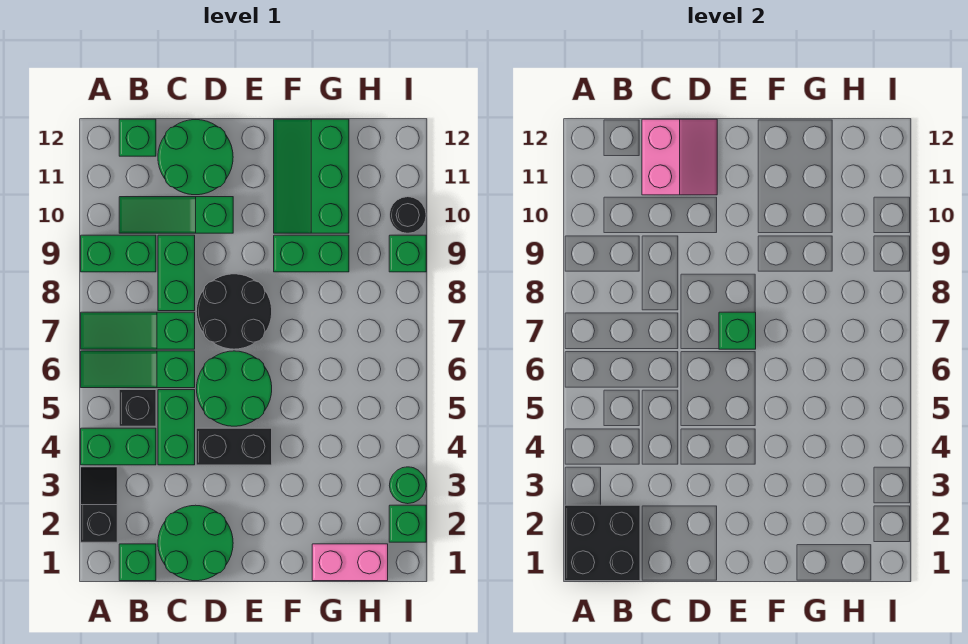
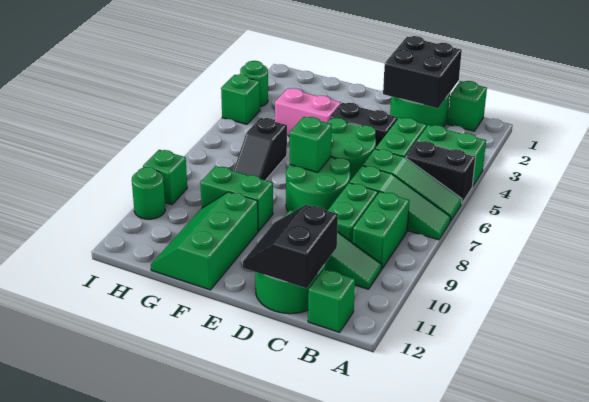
black brick A1:B2 level 2 -> black brick C1:D2 level 2
black slope A2:A3 level 1 top 2 -> black slope G6:G7 level 1 top 6
green brick A9:B9 level 1 -> green brick B8:B9 level 1
black brick B5 level 1 -> black brick A5:B5 level 1
pink slope C11:D12 level 2 top C -> black slope C11:D12 level 2 top C
black round brick D7:E8 level 1 -> green round brick D7:E8 level 1
green slope F10:G12 level 1 top G -> green slope F10:G12 level 1 top F
pink brick G1:H1 level 1 -> pink brick F4:G4 level 1
green brick I2 level 1 -> green brick I4 level 1
black round brick I10 level 1 -> green round brick I10 level 1

